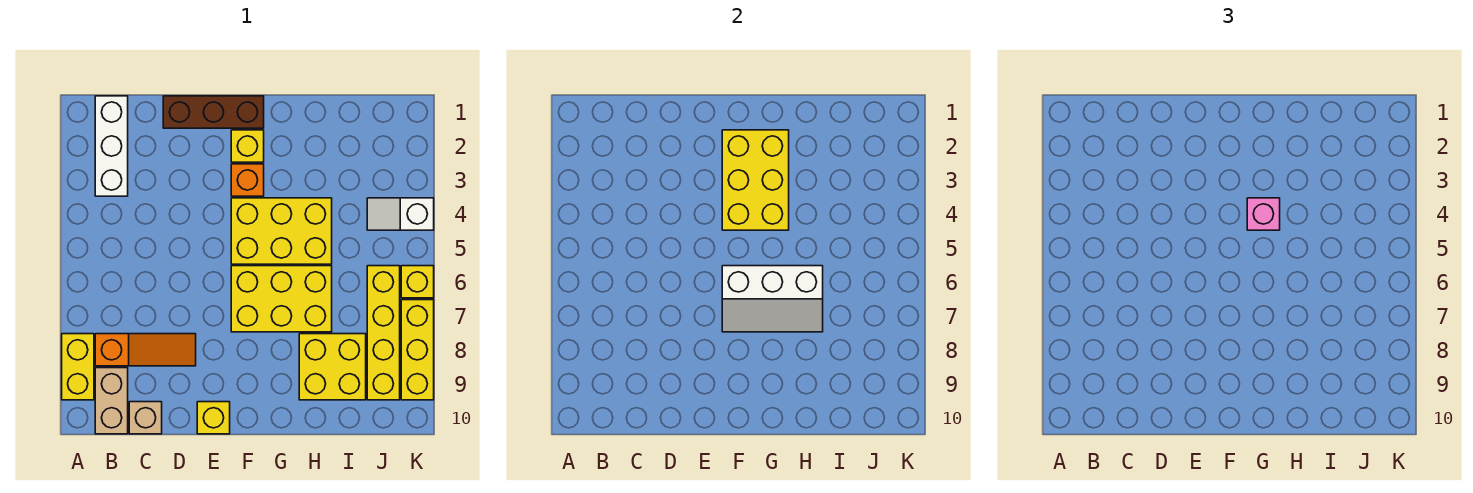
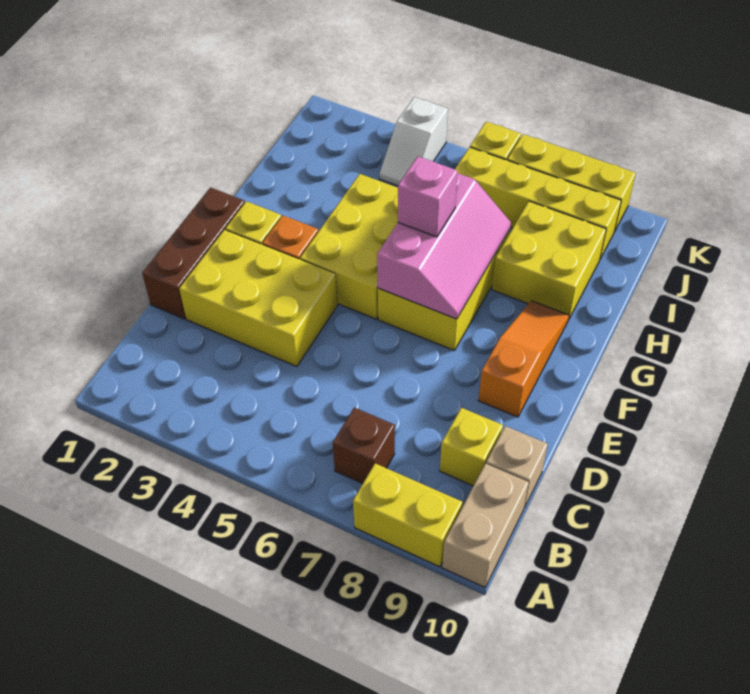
white brick B1:B3 level 1 -> none
none -> brown brick B7 level 1
orange slope B8:D8 level 1 top B -> orange slope E9:G9 level 1 top E
tan brick B9:B10 level 1 -> tan brick A10:B10 level 1
yellow brick E10 level 1 -> yellow brick C9 level 1
yellow brick F2:G4 level 2 -> yellow brick D2:E4 level 1
white slope F6:H7 level 2 top 6 -> pink slope F6:H7 level 2 top 6
pink brick G4 level 3 -> pink brick G6 level 3

